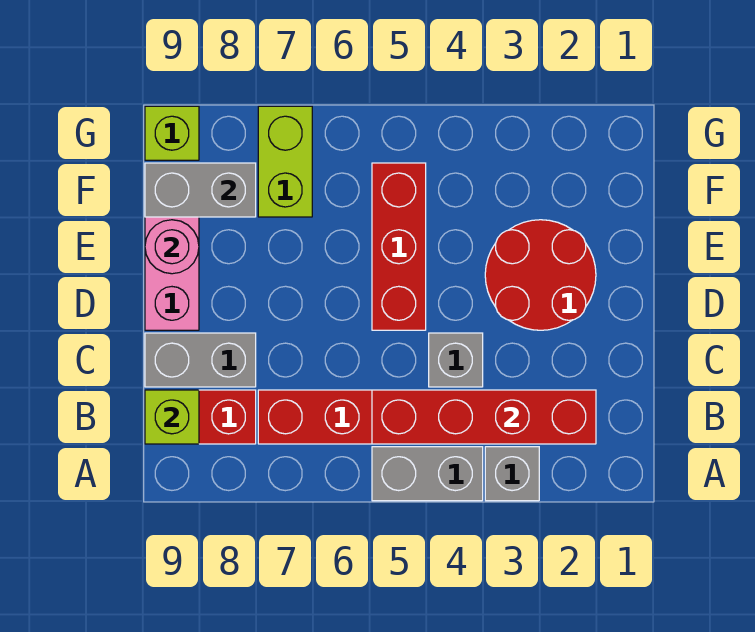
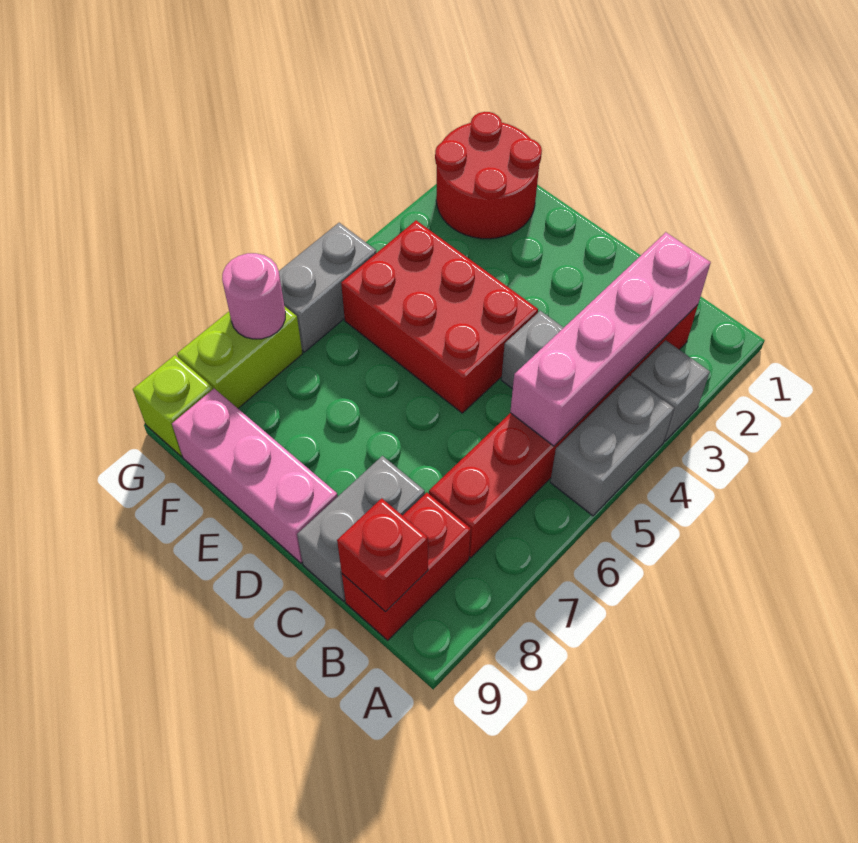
red brick B2:B5 level 2 -> pink brick B2:B5 level 2
lime brick B9 level 2 -> red brick B9 level 2
red round brick D2:E3 level 1 -> red round brick F1:G2 level 1
red brick D5:F5 level 1 -> red brick D4:F5 level 1
pink round brick E9 level 2 -> pink round brick G7 level 2
lime brick F7:G7 level 1 -> lime brick G7:G8 level 1
grey brick F8:F9 level 2 -> grey brick G5:G6 level 1

